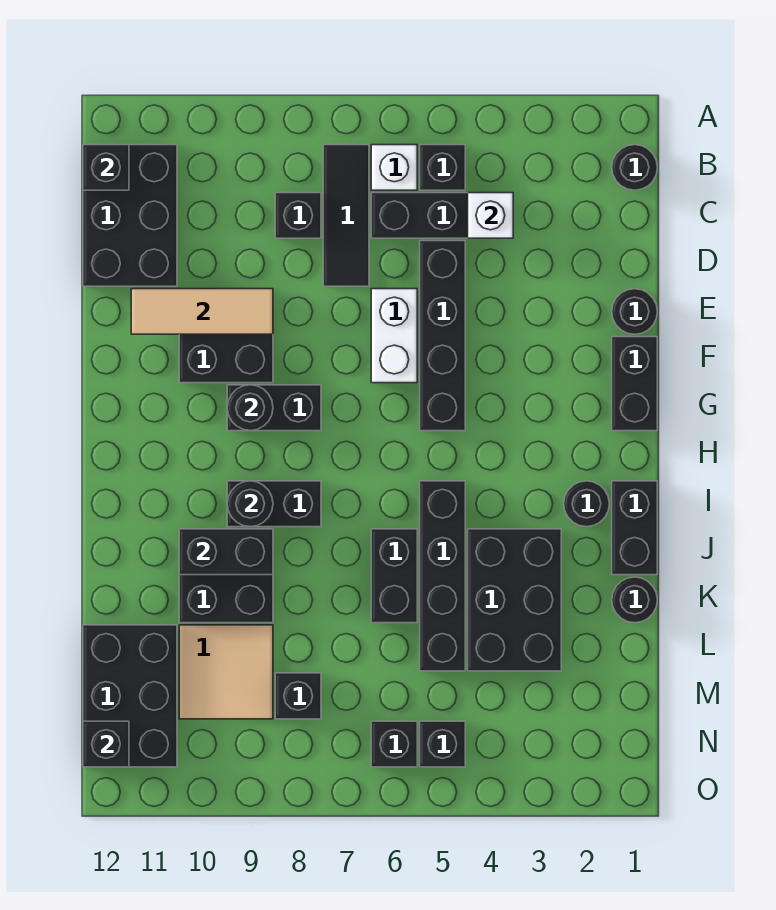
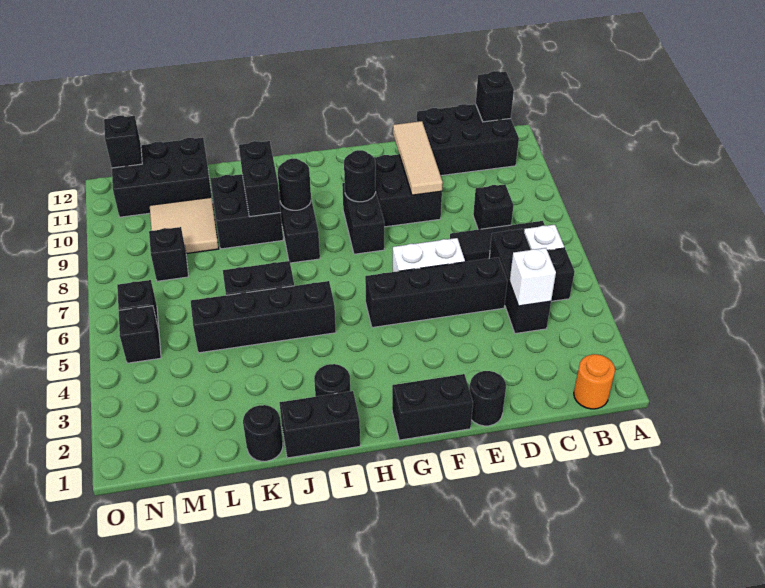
black round brick B1 level 1 -> orange round brick B1 level 1
black brick J3:L4 level 1 -> none

